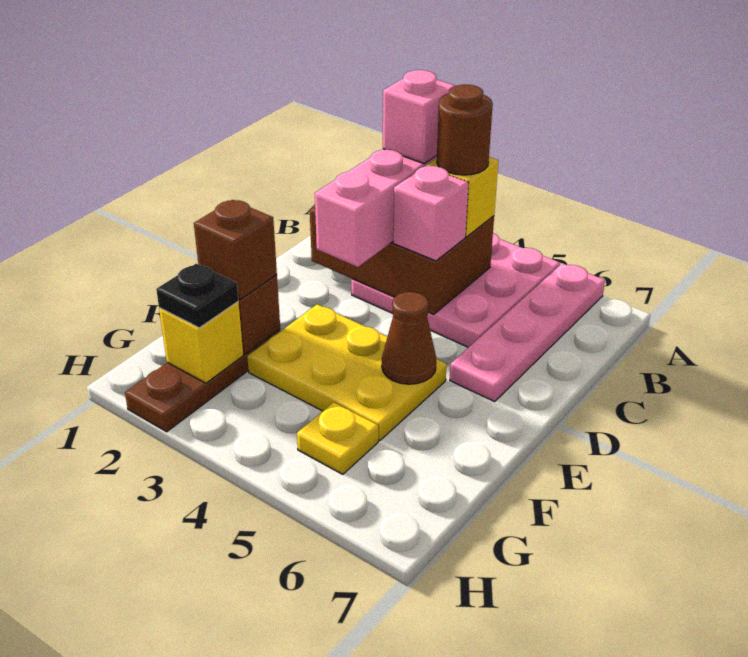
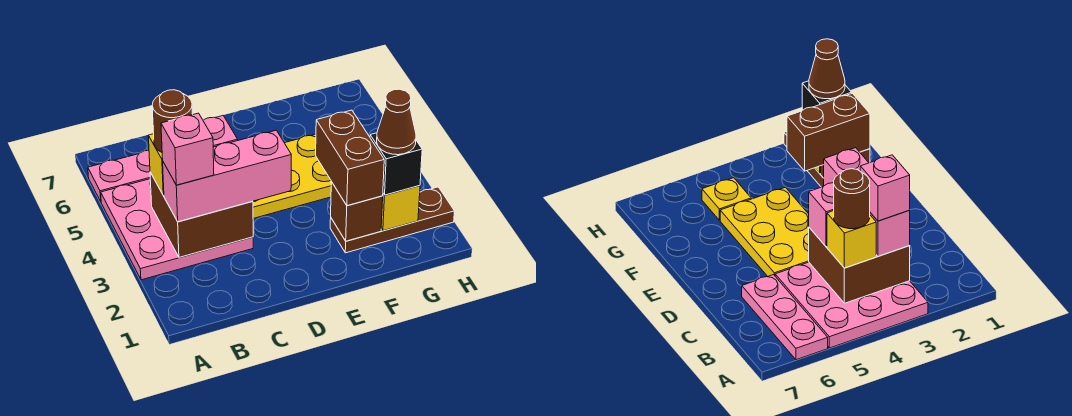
pink plate A6:D6 level 1 -> pink plate A6:C6 level 1
brown brick B2:C4 level 2 -> brown brick B3:C4 level 2
yellow plate E3:F5 level 1 -> yellow plate D4:F5 level 1
brown cone E5 level 2 -> brown cone G2 level 4
brown brick F2 level 3 -> brown brick F2:F3 level 3
black plate G2 level 3 -> black brick G2 level 3

